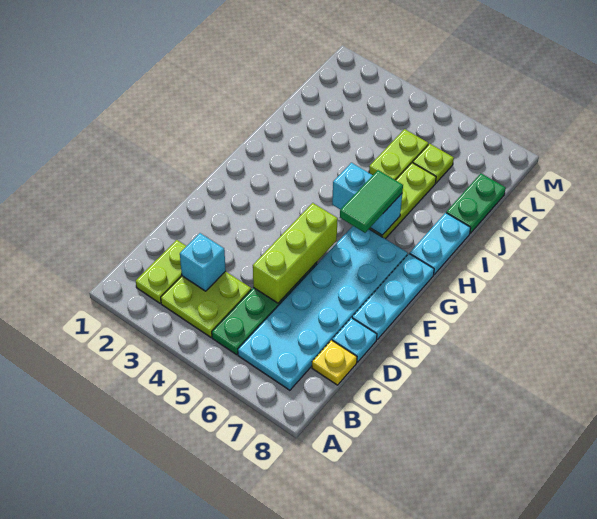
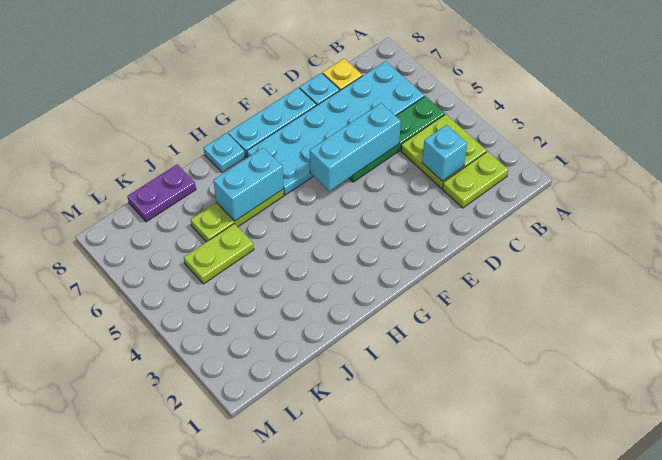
lime brick D5:F5 level 2 -> cyan brick D5:F5 level 2
green tile G6:H6 level 3 -> none
cyan brick H5:H6 level 2 -> cyan brick H6:I6 level 2
cyan plate H8:I8 level 1 -> cyan plate H8 level 1
green plate J8:K8 level 1 -> purple plate J8:K8 level 1
lime plate K6 level 1 -> none

